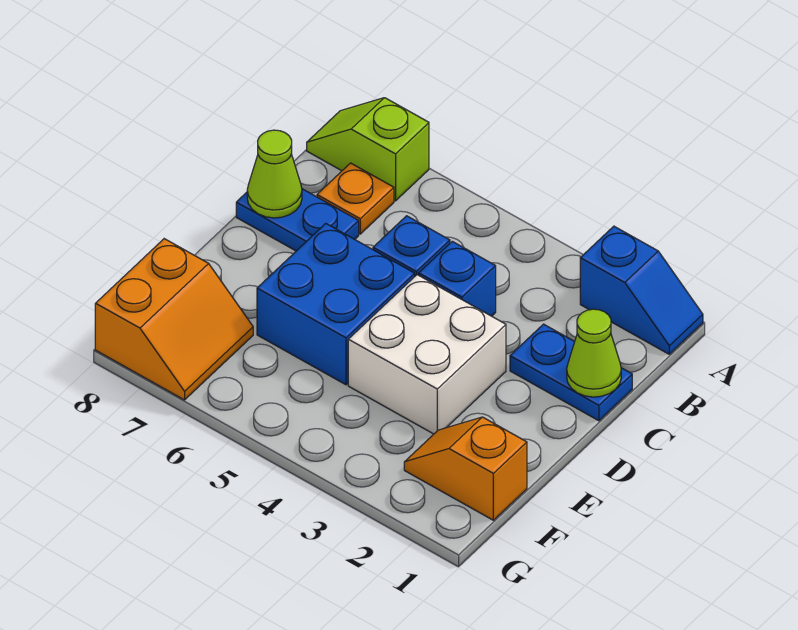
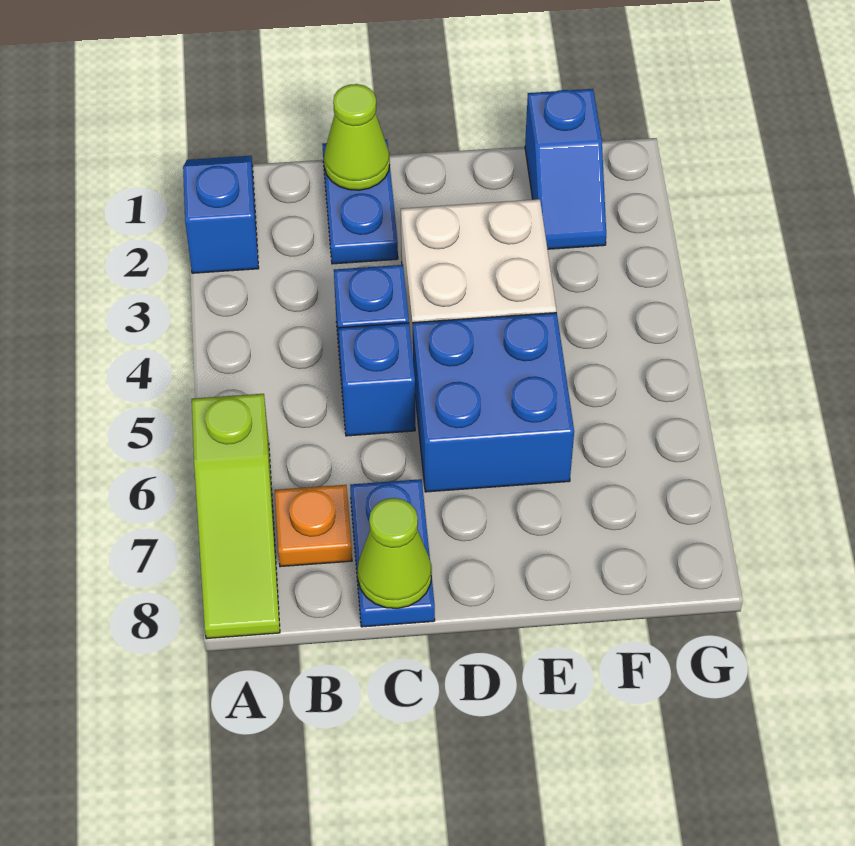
lime slope A7:A8 level 1 top 7 -> lime slope A6:A8 level 1 top 6
orange slope F1:F2 level 1 top 1 -> blue slope F1:F2 level 1 top 1
orange slope F7:G8 level 1 top 8 -> none

